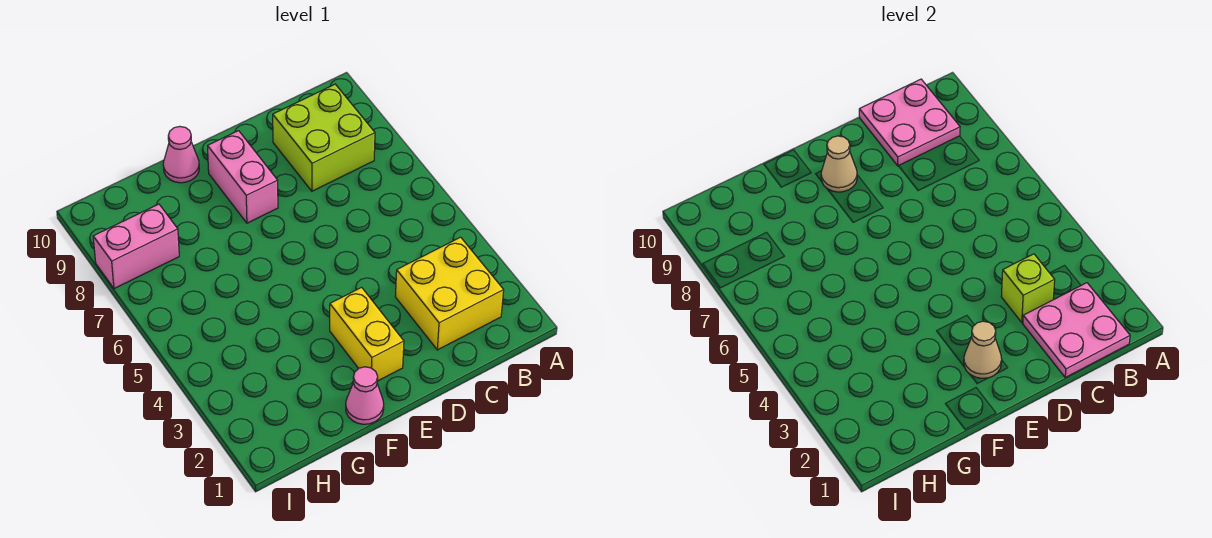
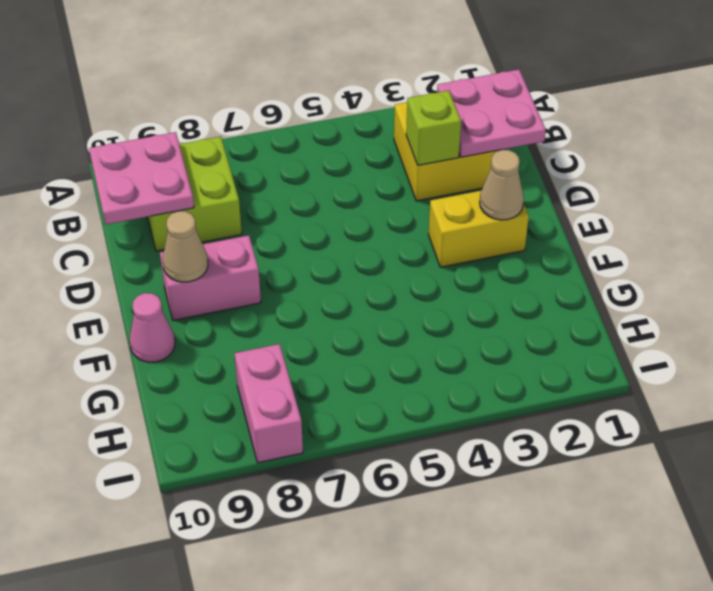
pink cone F1 level 1 -> none

